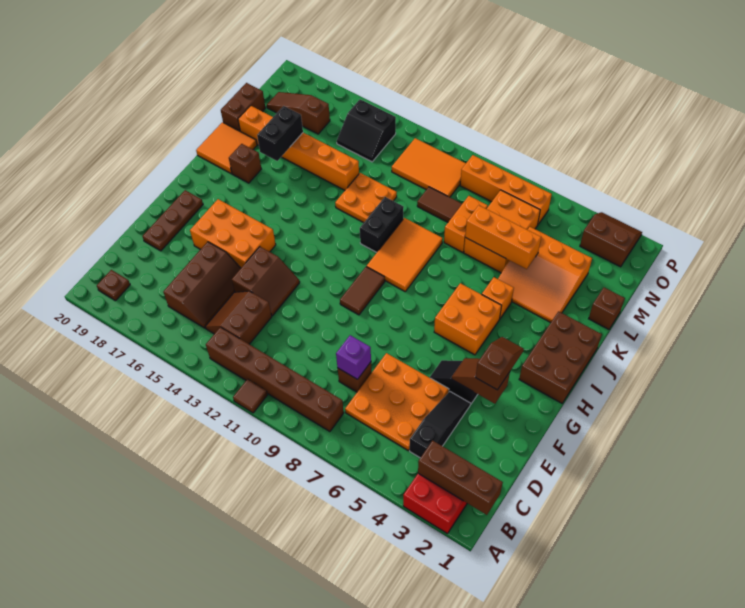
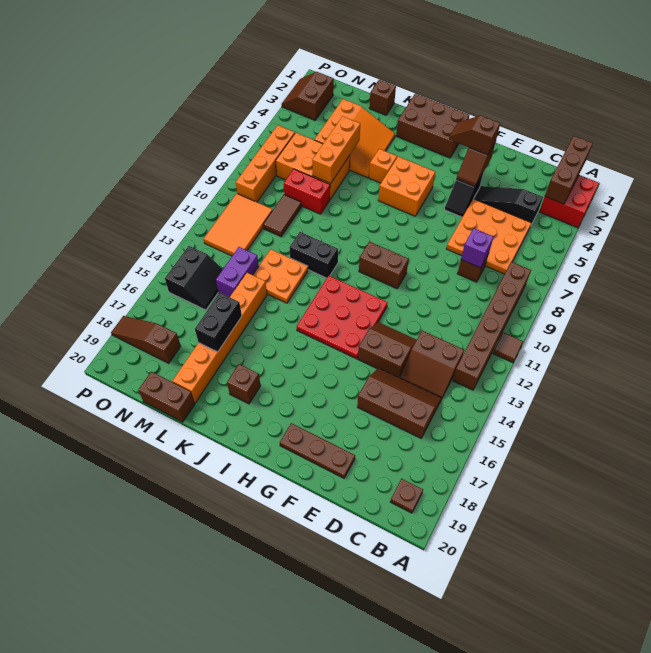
orange brick F15:G17 level 1 -> none
brown tile G10:H10 level 1 -> brown brick G10:H10 level 1
none -> red plate G12:I14 level 1
orange tile I9:K10 level 1 -> none
orange tile J19:K20 level 1 -> none
black brick K17:L17 level 2 -> black brick L16:L17 level 2
orange brick L8:M8 level 1 -> red brick L8:M8 level 1
none -> purple brick M13:M14 level 1
brown slope N17:N19 level 1 top 17 -> brown slope N18:P18 level 1 top N

